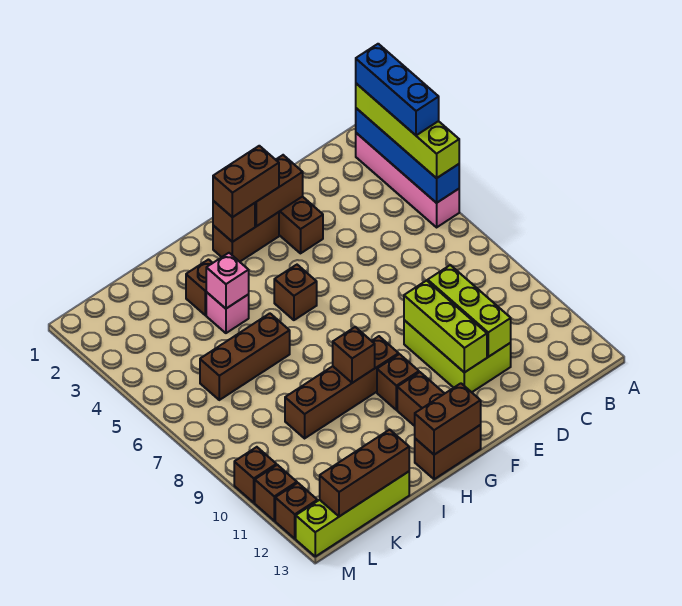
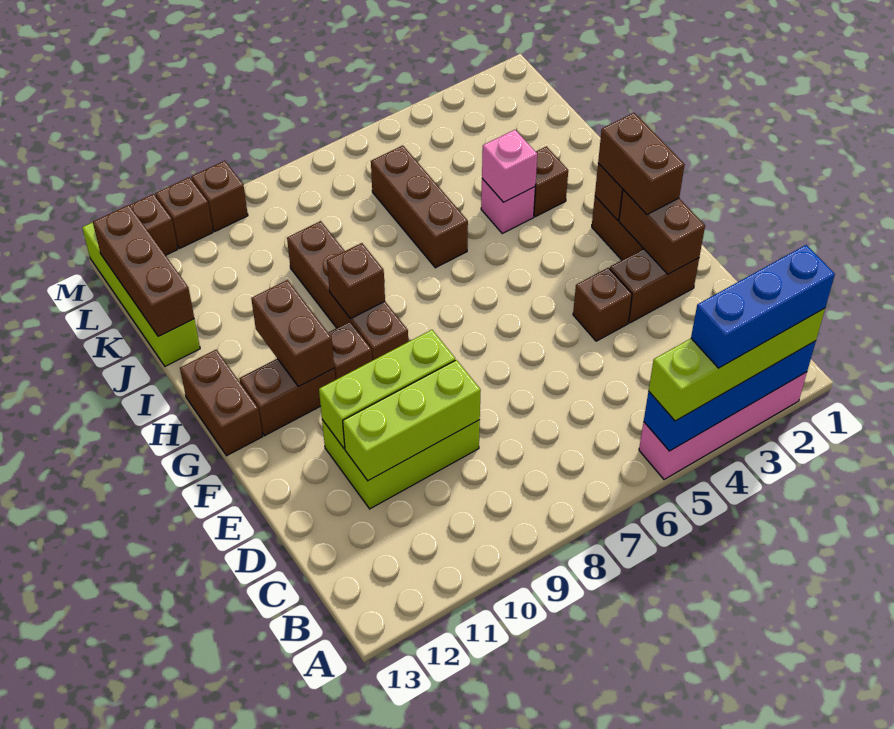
brown brick G5 level 1 -> brown brick E4 level 1
brown brick G13:H13 level 2 -> brown brick G11:H11 level 2

